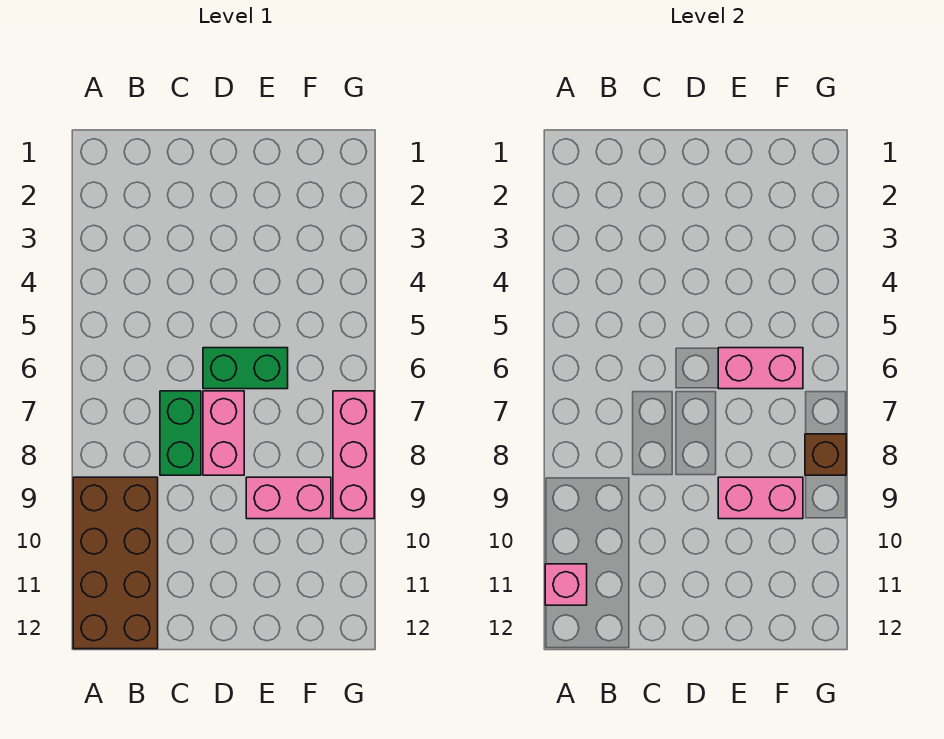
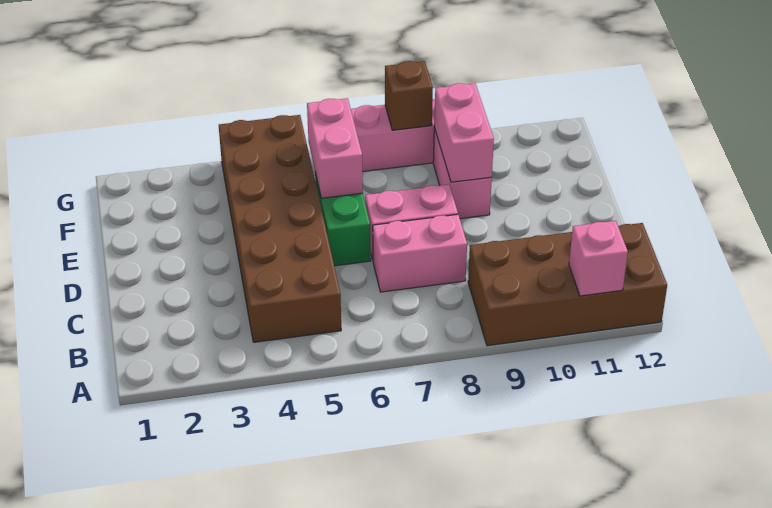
none -> brown brick B4:G5 level 1
green brick C7:C8 level 1 -> pink brick C7:C8 level 1

